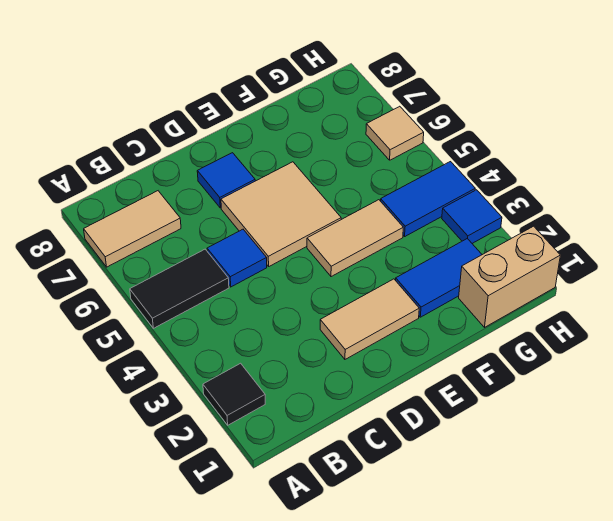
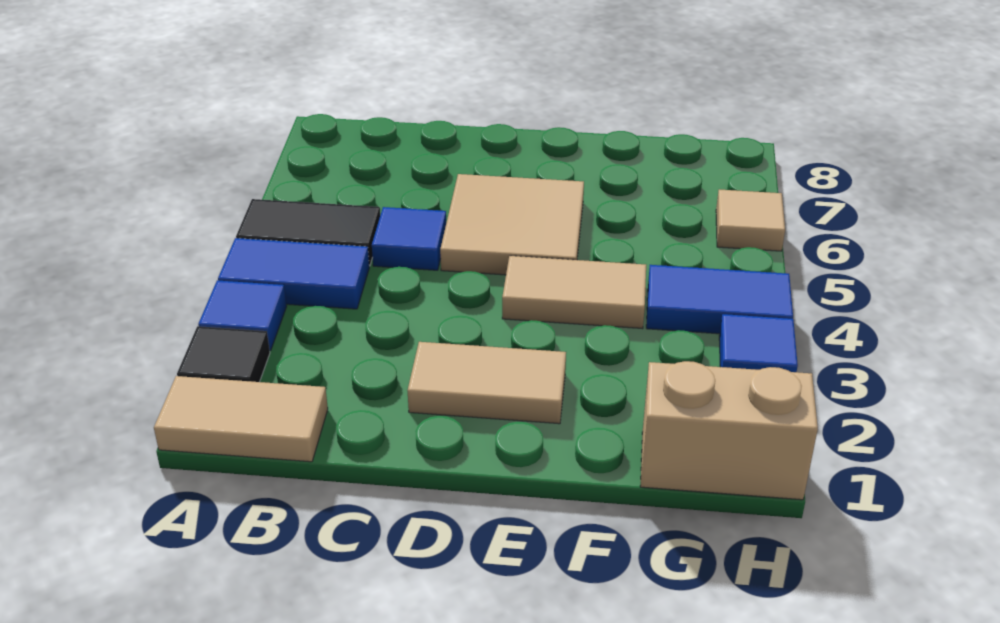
tan tile A7:B7 level 1 -> tan tile A1:B1 level 1
blue tile D7 level 1 -> blue tile A3 level 1
blue tile F2:G2 level 1 -> blue tile A4:B4 level 1

